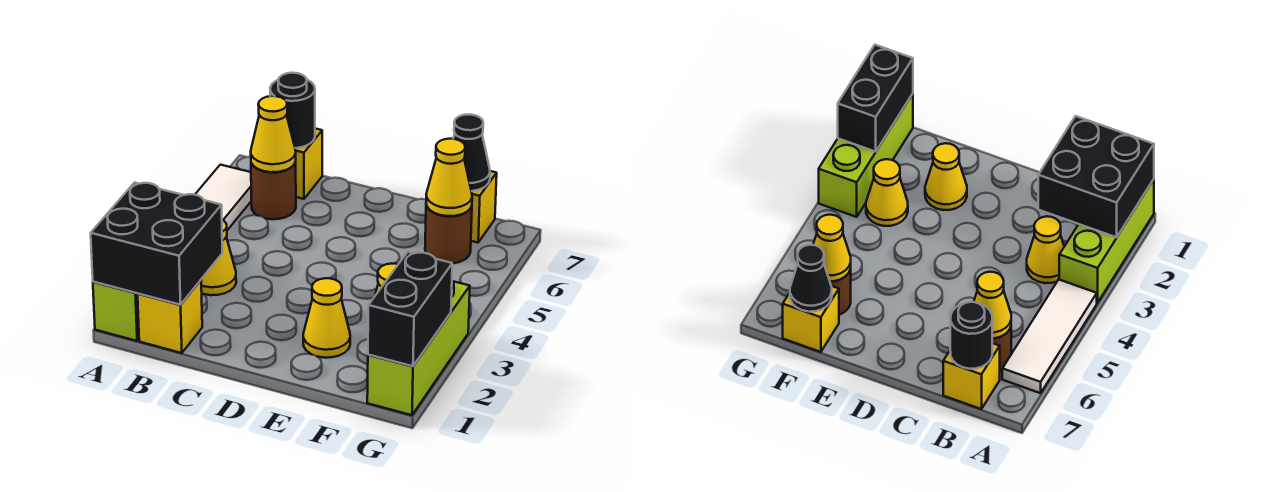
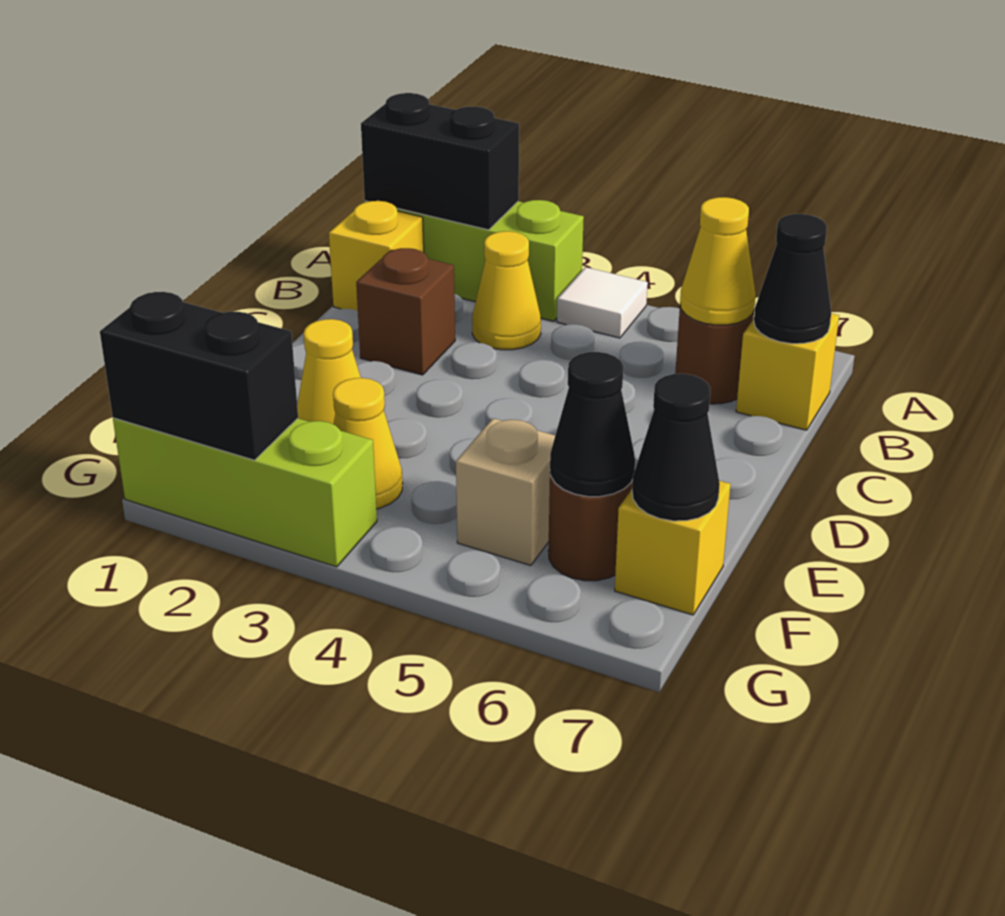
black brick A1:B2 level 2 -> black brick A1:A2 level 2
white tile A4:A6 level 1 -> white tile A4 level 1
black round brick B7 level 2 -> black cone B7 level 2
none -> brown brick C2 level 1
none -> tan brick F5 level 1
yellow cone F6 level 2 -> black cone F6 level 2

